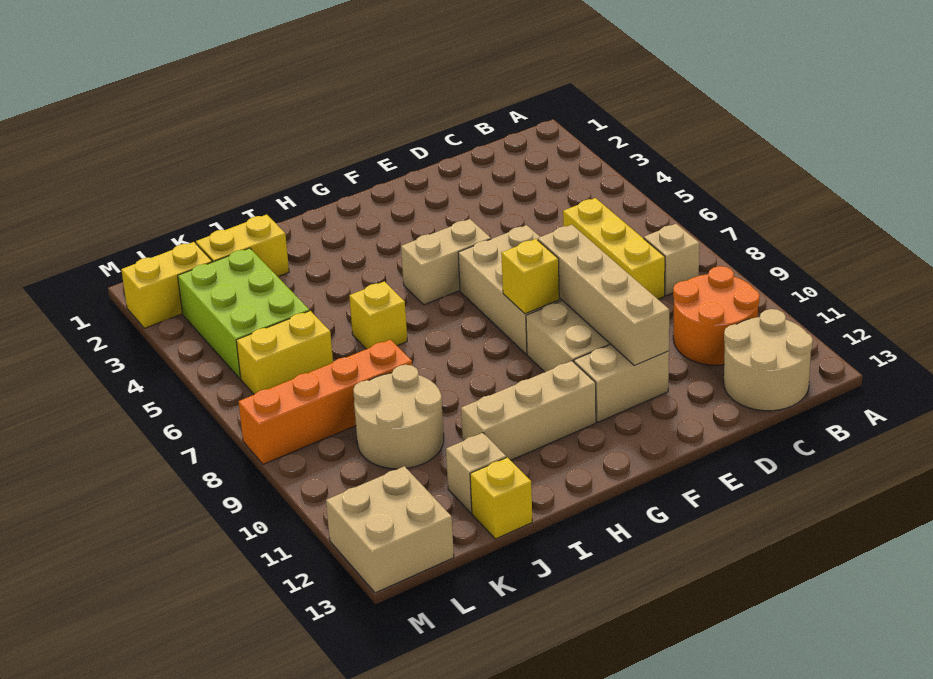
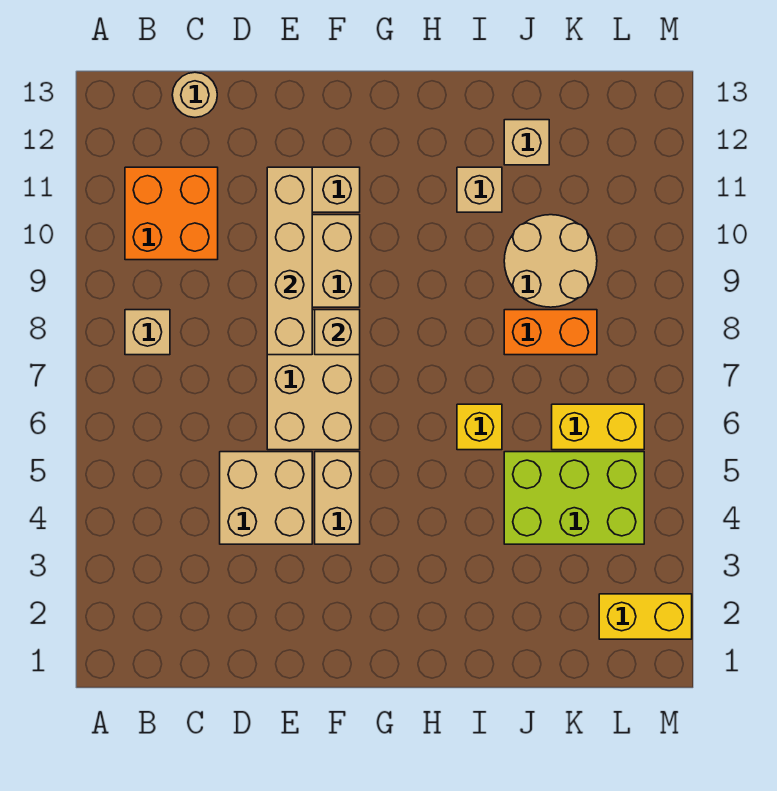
orange round brick B10:C11 level 1 -> orange brick B10:C11 level 1
tan round brick B12:C13 level 1 -> tan round brick C13 level 1
yellow brick C6:C8 level 1 -> none
tan brick F5:G5 level 1 -> tan brick F4:F5 level 1
yellow brick F8 level 2 -> tan brick F8 level 2
tan brick G11:I11 level 1 -> tan brick I11 level 1
yellow brick J2:K2 level 1 -> none
orange brick J8:M8 level 1 -> orange brick J8:K8 level 1
yellow brick J13 level 1 -> none
lime brick K3:L5 level 1 -> lime brick J4:L5 level 1
tan brick L12:M13 level 1 -> tan brick D4:E5 level 1

